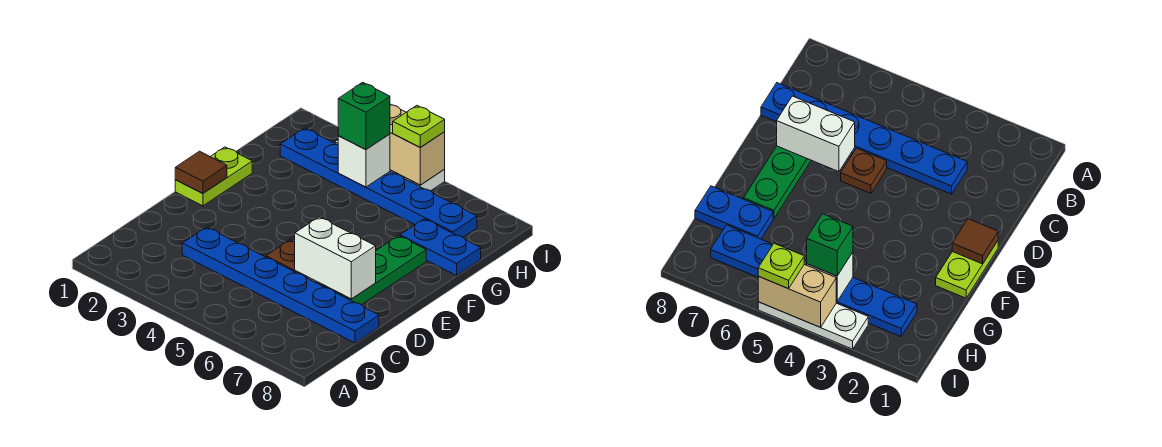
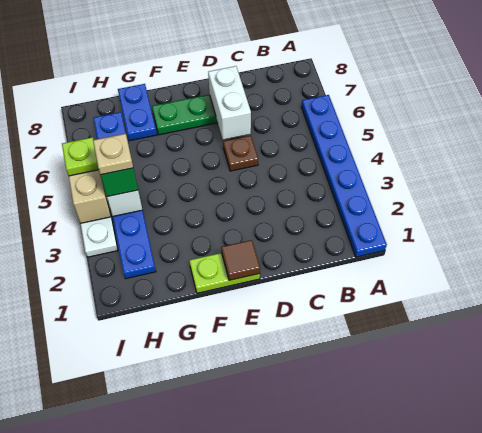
blue plate C3:C8 level 1 -> blue plate A1:A6 level 1
none -> tan plate H4 level 4

